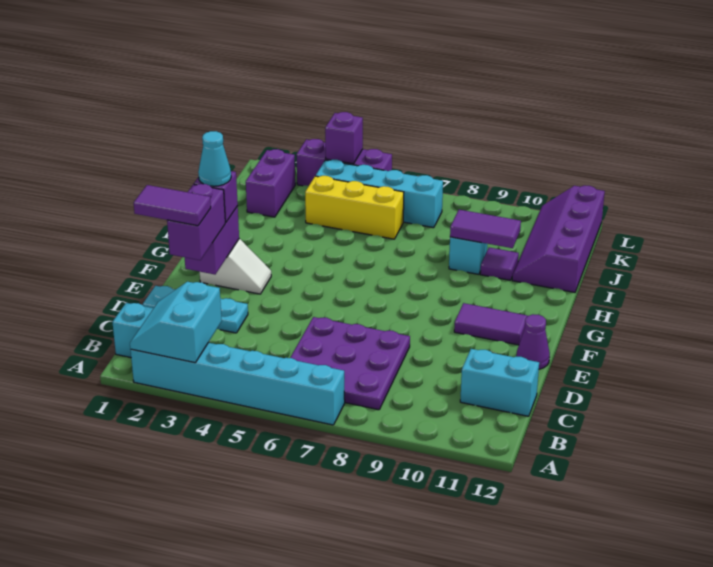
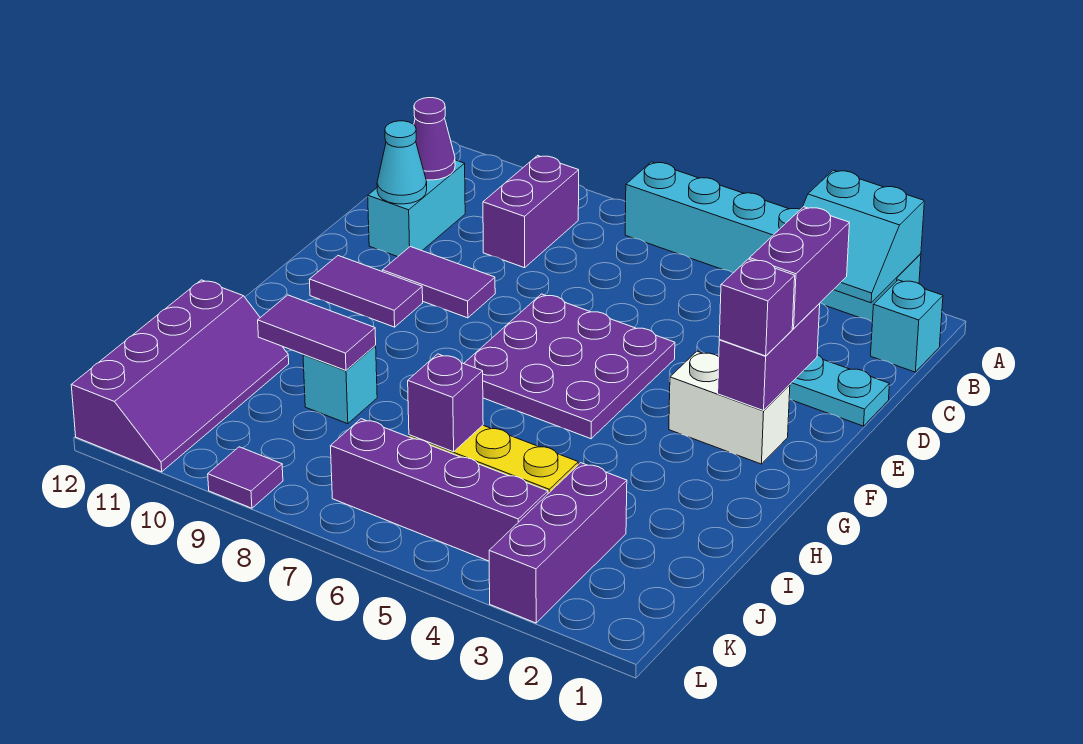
cyan slope A2:B3 level 2 top 3 -> cyan slope A2:B3 level 2 top A
purple plate B6:D8 level 1 -> purple plate E5:G7 level 1
cyan brick C11:C12 level 1 -> cyan brick C11:D11 level 1
purple tile D1:D2 level 4 -> purple tile E9:E10 level 1
purple cone E12 level 1 -> purple cone C11 level 2
white slope F2:F3 level 1 top 2 -> white brick F2:F3 level 1
cyan cone F2 level 4 -> cyan cone D11 level 2
purple tile I10 level 1 -> purple tile L9 level 1
purple brick J2:K2 level 1 -> purple brick B9:C9 level 1
cyan brick K4:K7 level 1 -> purple brick K4:K7 level 1
purple brick L3:L5 level 1 -> purple brick J3:L3 level 1
purple brick L4 level 2 -> purple brick J6 level 2

